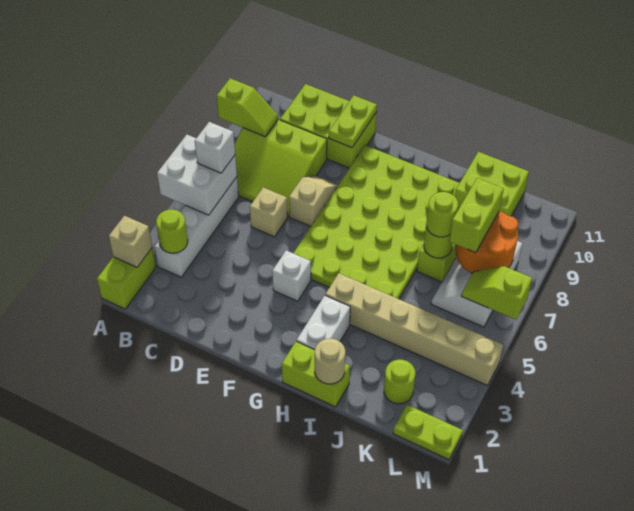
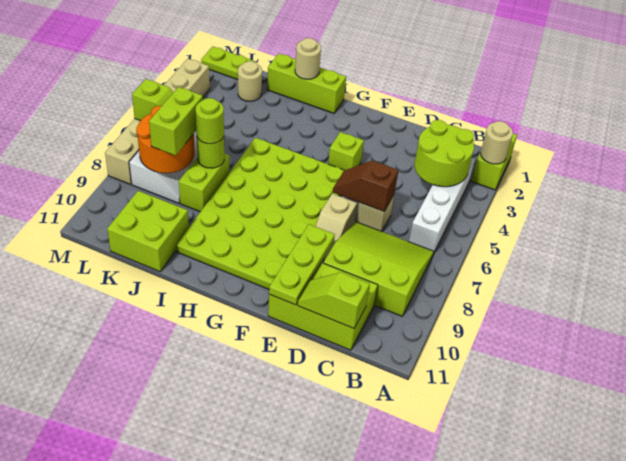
tan brick A2 level 2 -> tan round brick A2 level 2
white brick A5:B6 level 2 -> none
lime slope A9:B9 level 2 top A -> lime slope C11:D11 level 2 top C
lime round brick B3 level 2 -> lime round brick B3:C4 level 2
white brick B6 level 3 -> none
none -> brown slope D6:E6 level 2 top D
lime plate E10:E11 level 2 -> lime plate E9:E11 level 2
white brick F4 level 1 -> lime brick F4 level 1
lime brick H1:I1 level 1 -> lime brick H1:J1 level 1
white brick H2:H3 level 1 -> none
tan brick H4:M4 level 1 -> tan brick M3:M8 level 1
lime round brick K2 level 1 -> tan round brick K2 level 1

